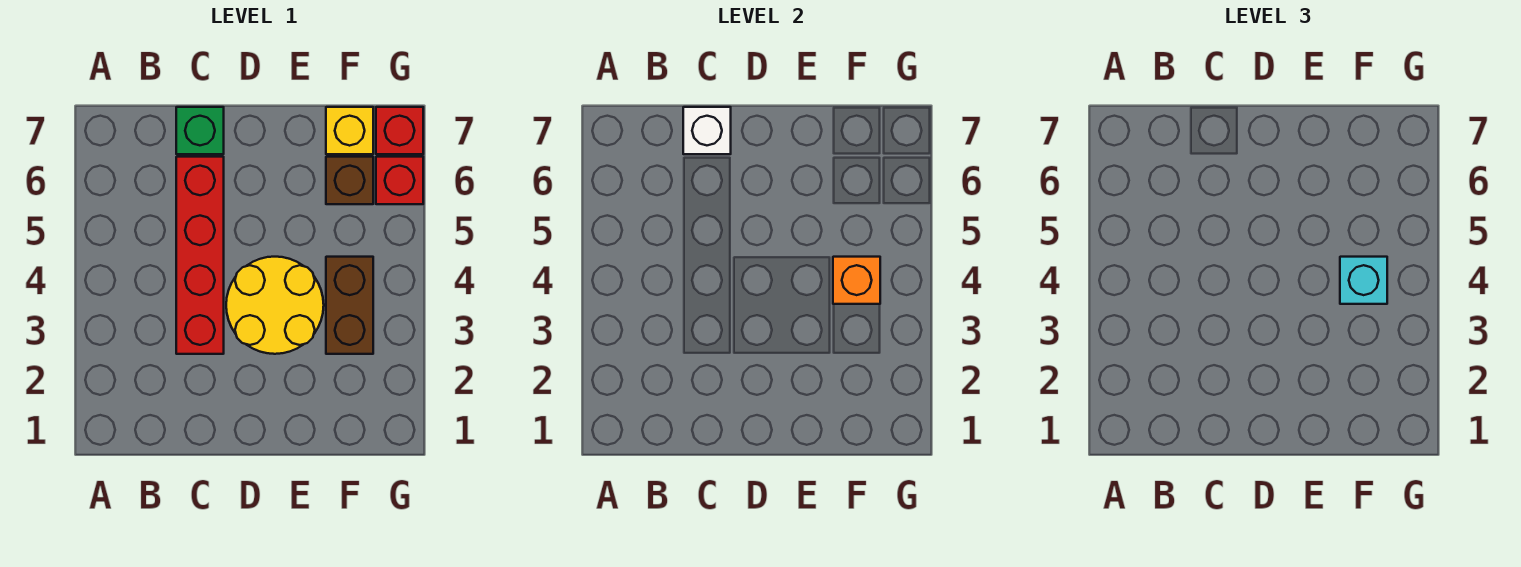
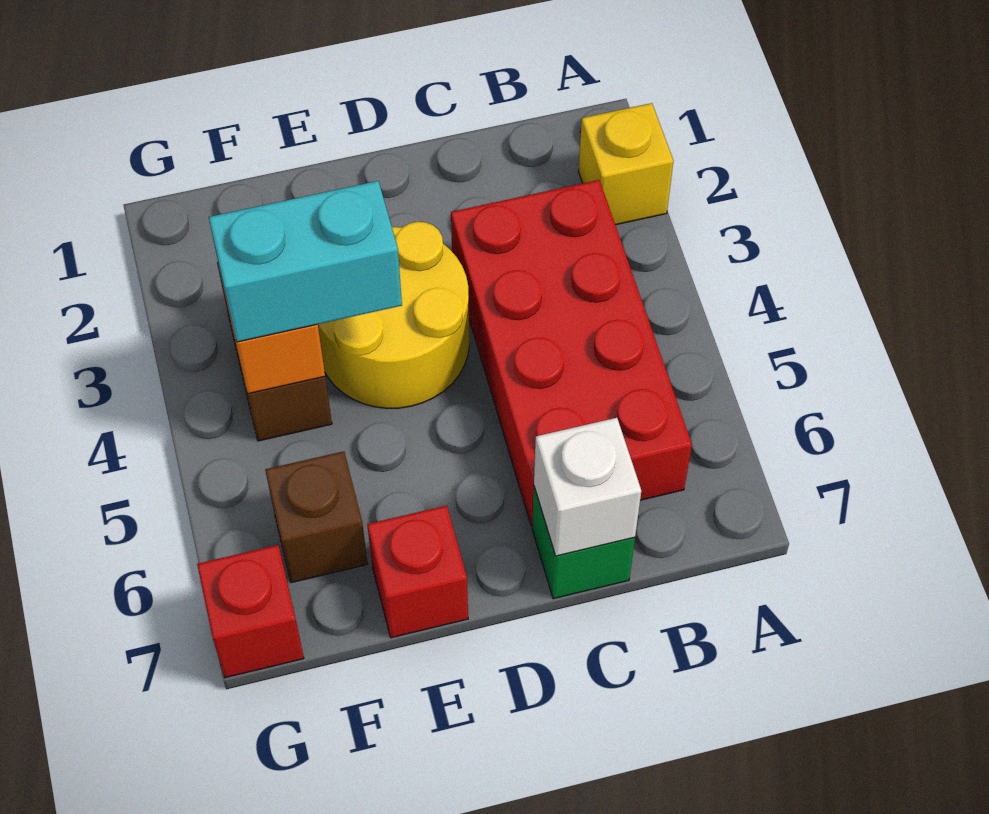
red brick C3:C6 level 1 -> red brick B3:C6 level 1
cyan brick F4 level 3 -> cyan brick E4:F4 level 3
yellow brick F7 level 1 -> yellow brick A2 level 1
red brick G6 level 1 -> red brick E7 level 1

